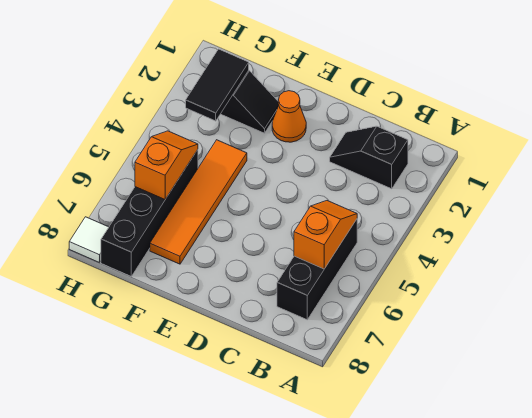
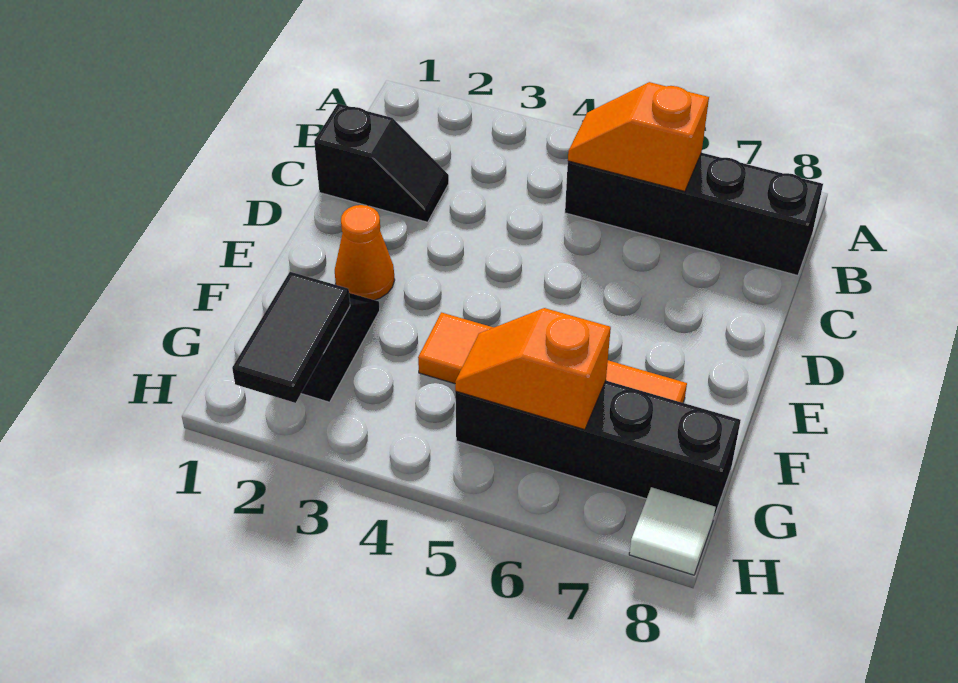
black slope B2:C2 level 1 top B -> black slope C1:C2 level 1 top 1
black brick B5:B7 level 1 -> black brick B5:B8 level 1
black tile G2:G3 level 2 -> black tile G2:H2 level 2

